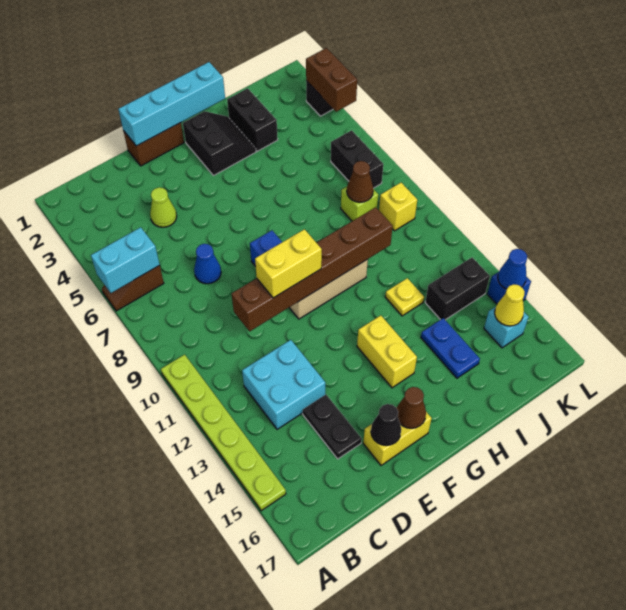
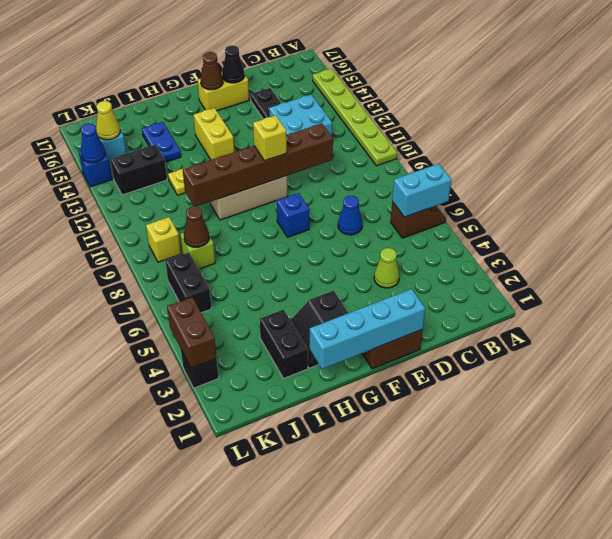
yellow brick E10:F10 level 3 -> yellow brick F10 level 3

